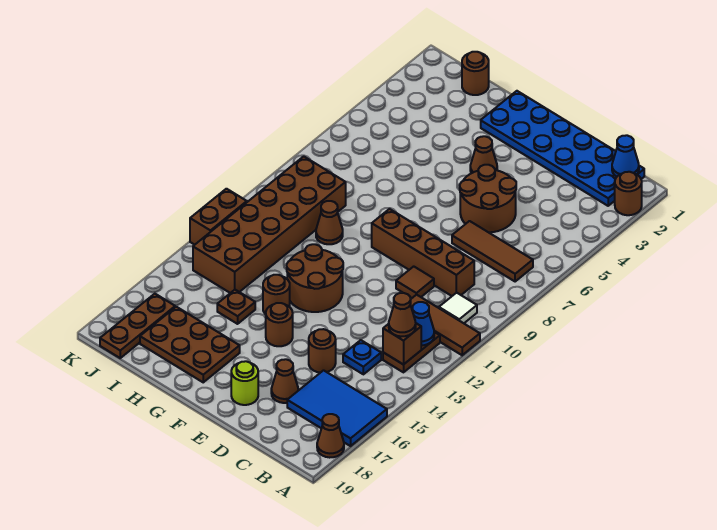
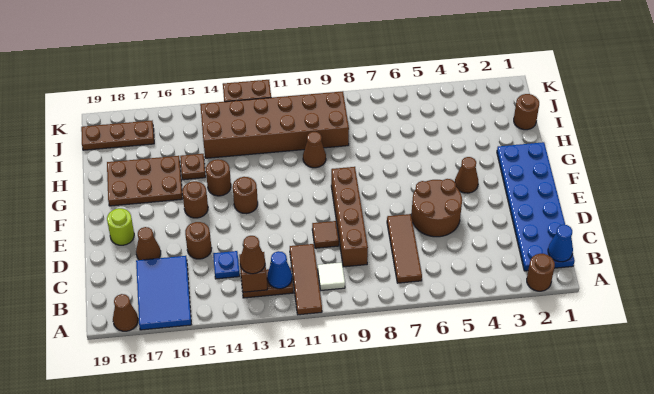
brown round brick F12:G13 level 1 -> brown round brick F13 level 1
brown plate G17:I18 level 1 -> brown plate G16:H18 level 1

